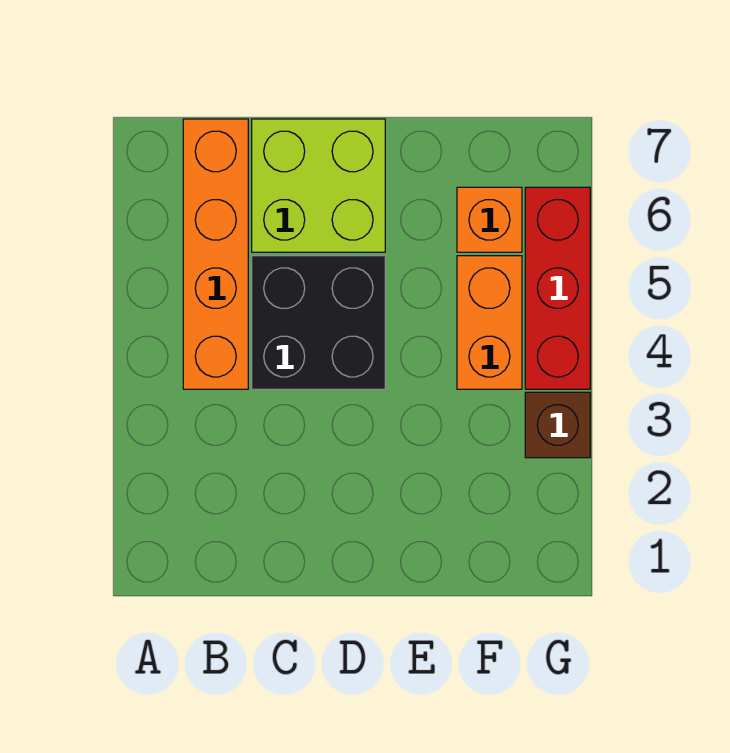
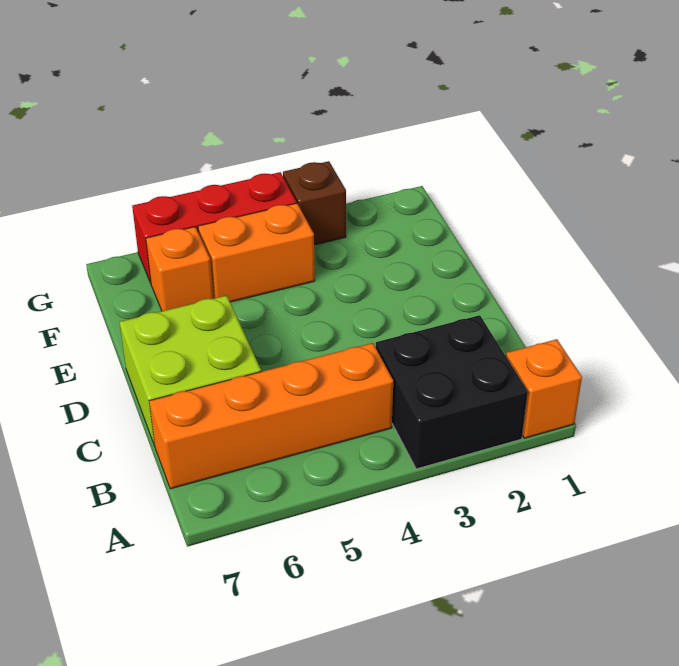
none -> orange brick A1 level 1
black brick C4:D5 level 1 -> black brick A2:B3 level 1

